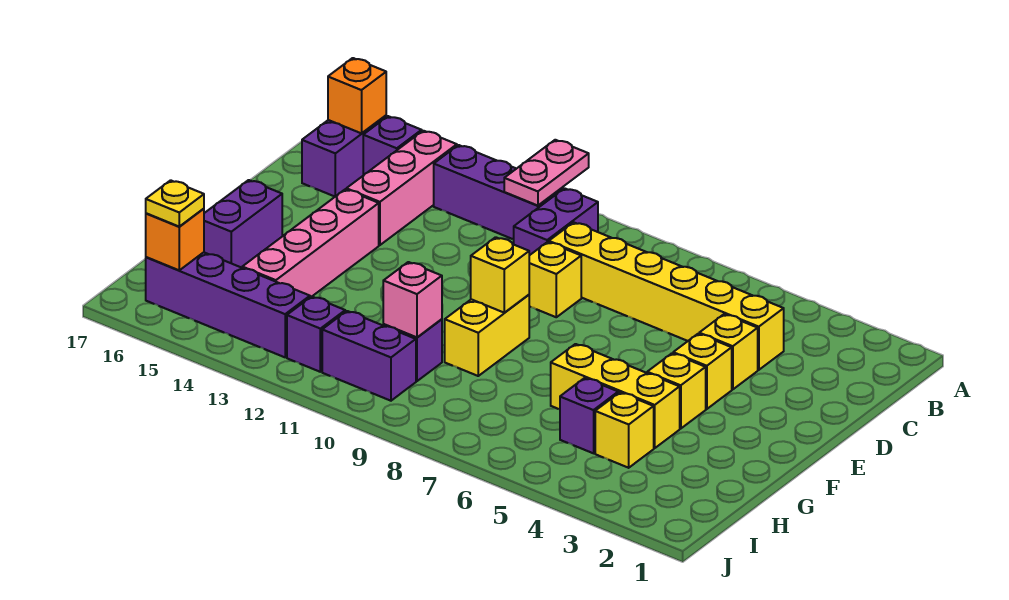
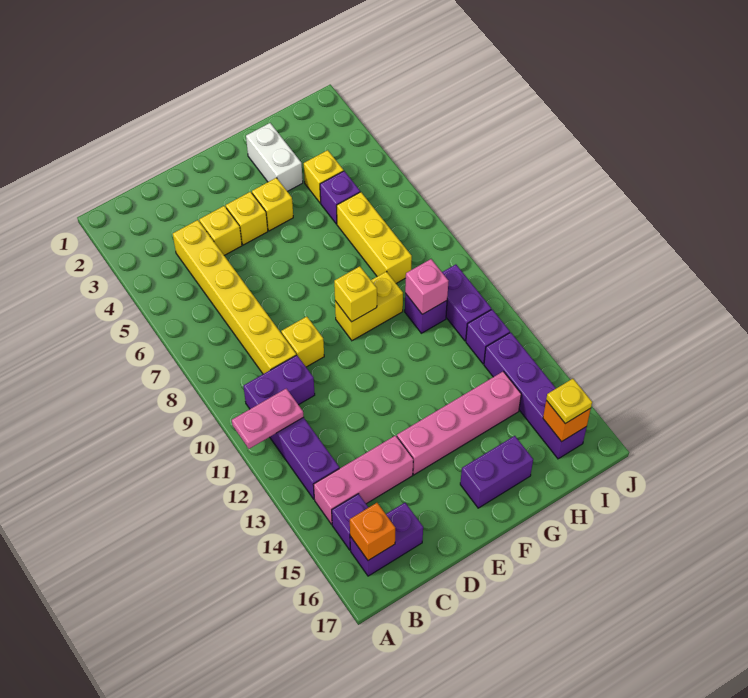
none -> white brick G2:G3 level 1
yellow brick G4:G6 level 1 -> yellow brick H6:H8 level 1

